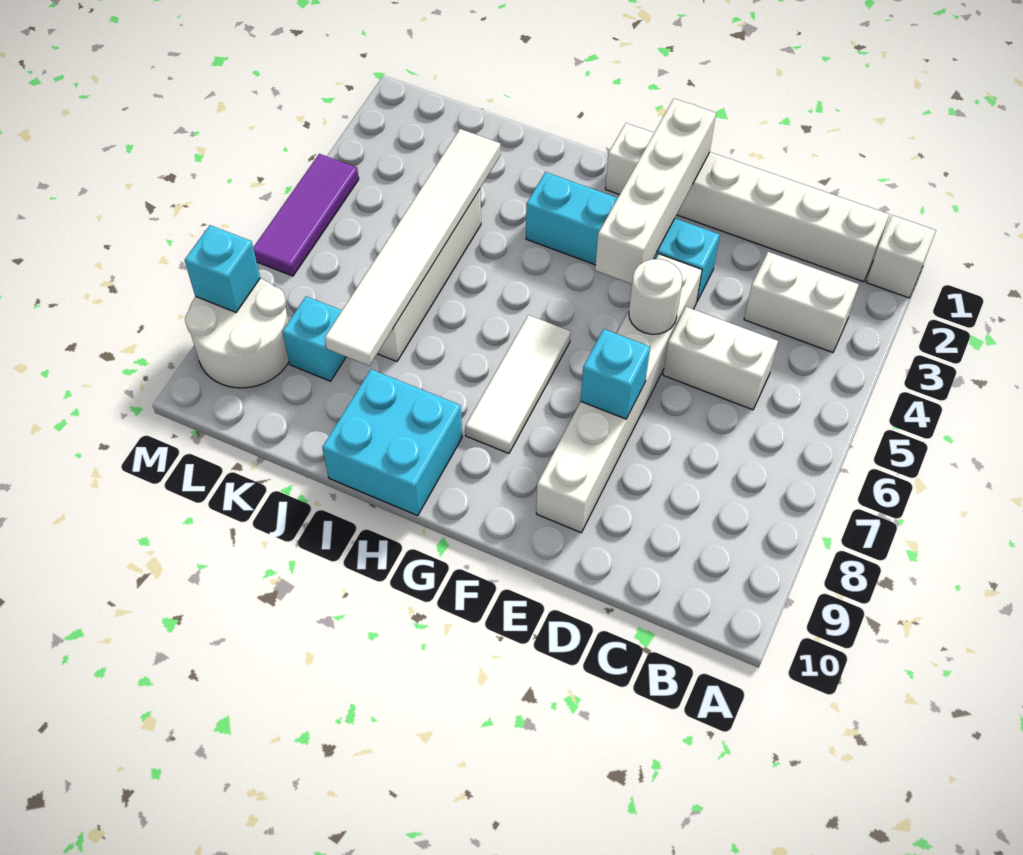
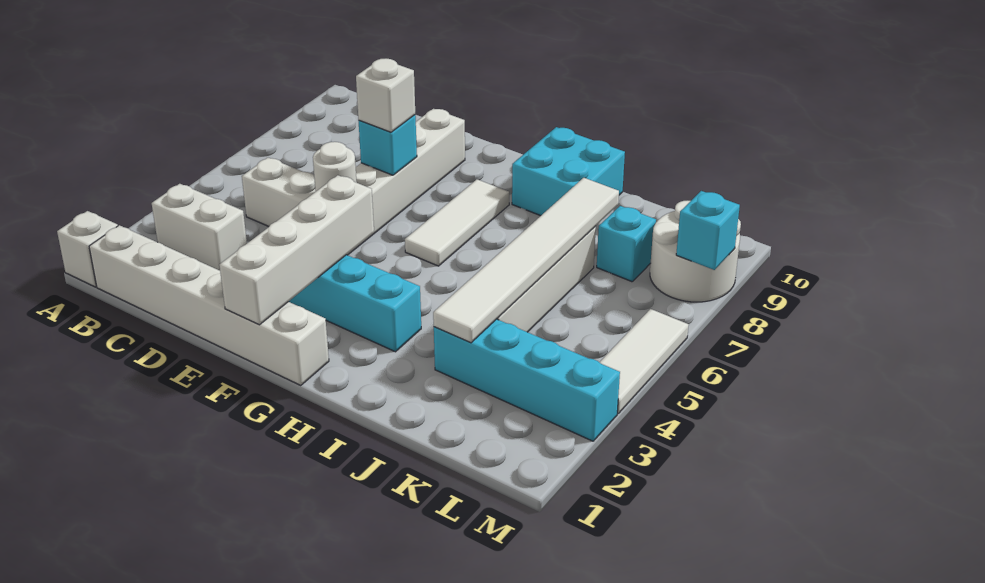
none -> white brick E7 level 3
none -> cyan brick J3:M3 level 1
purple tile M4:M6 level 1 -> white tile M4:M6 level 1

